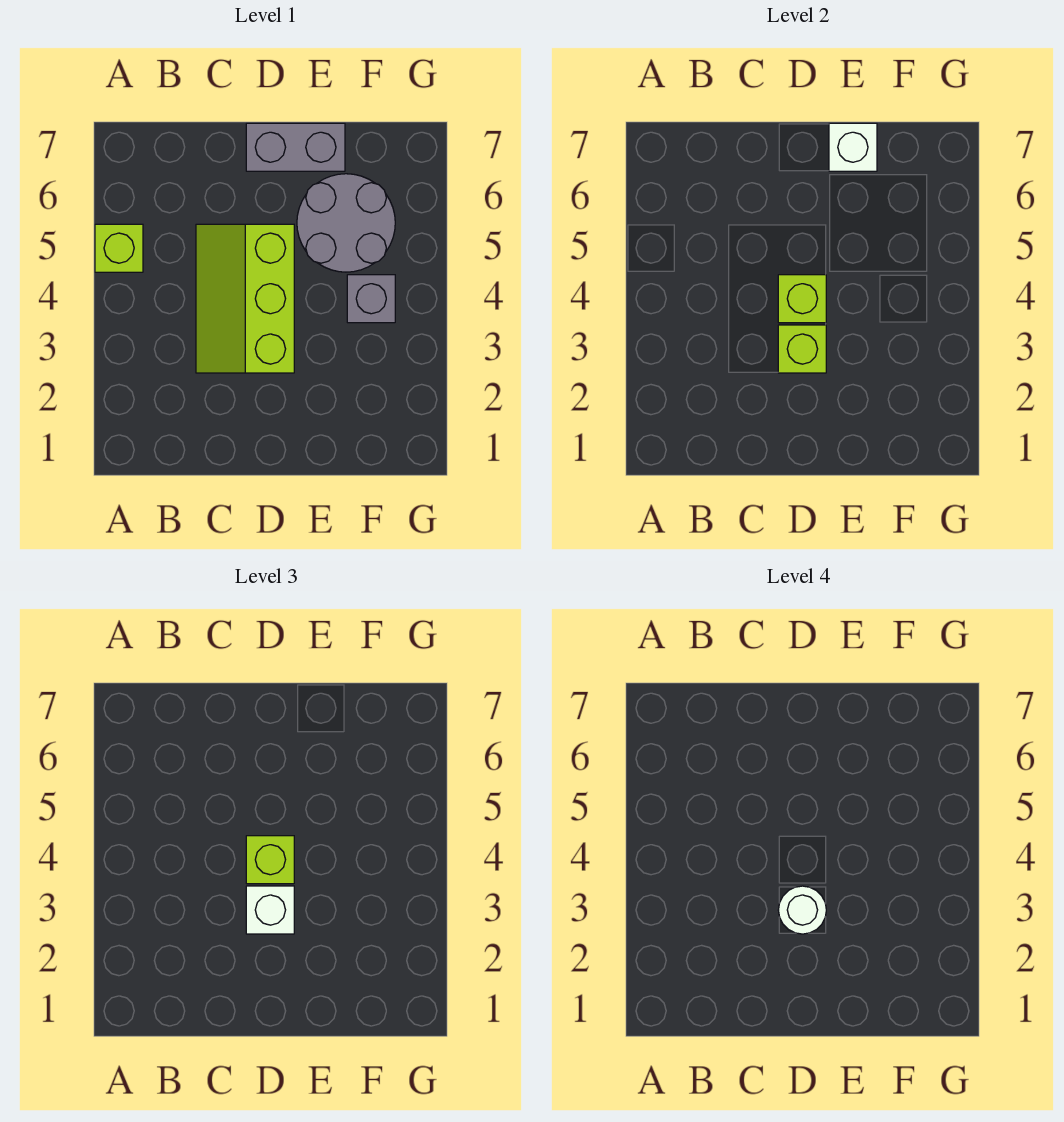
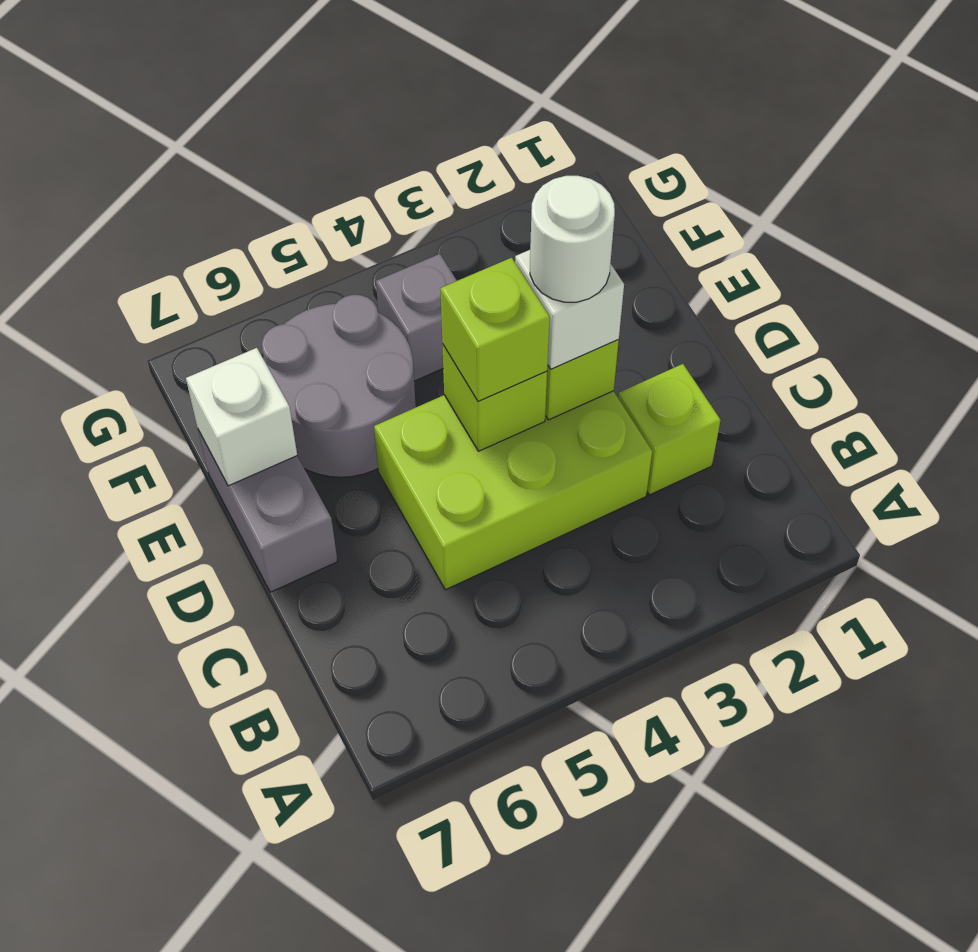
lime brick A5 level 1 -> lime brick C2 level 1
lime slope C3:D5 level 1 top D -> lime brick C3:D5 level 1

